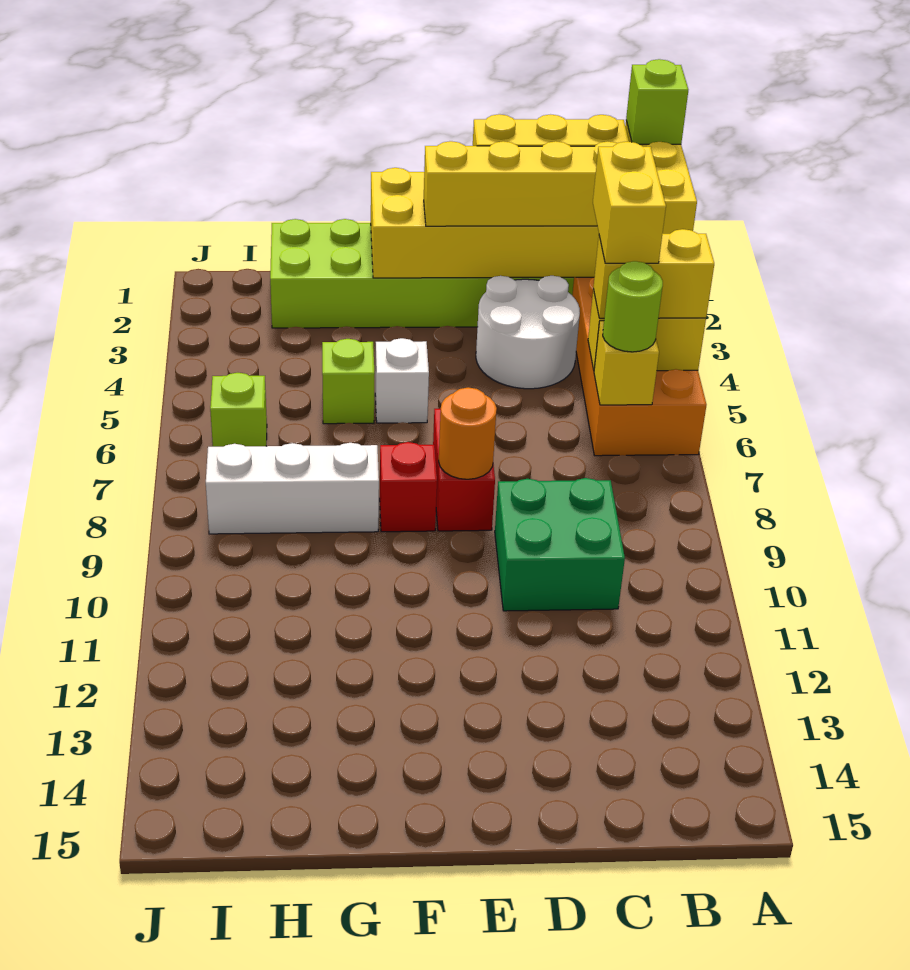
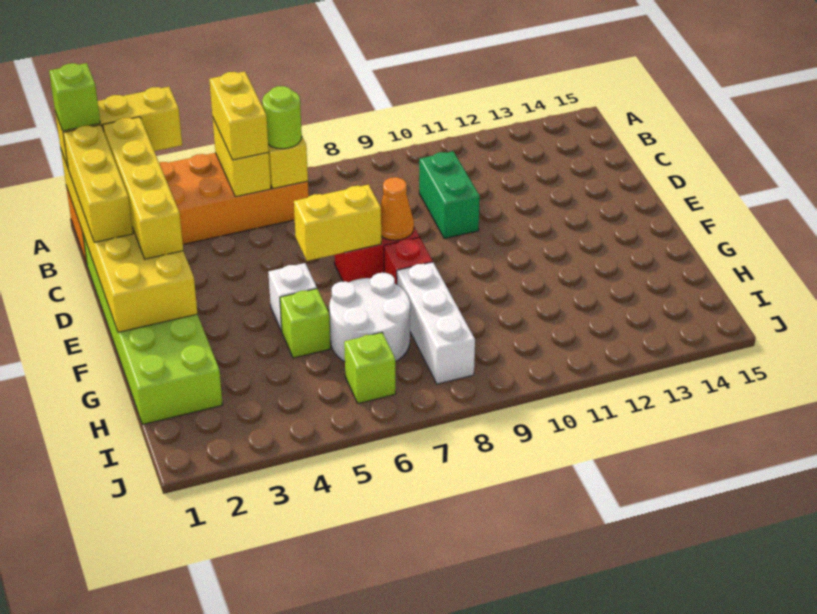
yellow brick B4:B5 level 4 -> yellow brick E6:E7 level 2
white round brick C3:D4 level 1 -> white round brick G6:H7 level 1
green brick C9:D10 level 1 -> green brick C10:D10 level 1
orange round brick E8 level 2 -> orange cone E8 level 2

